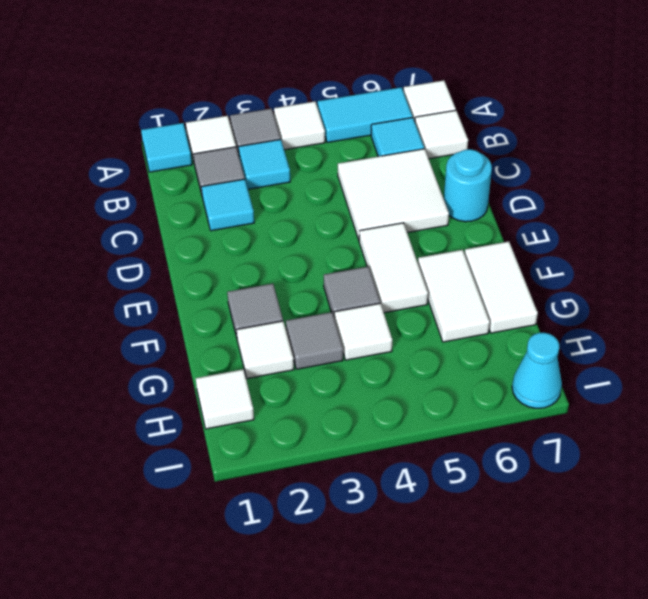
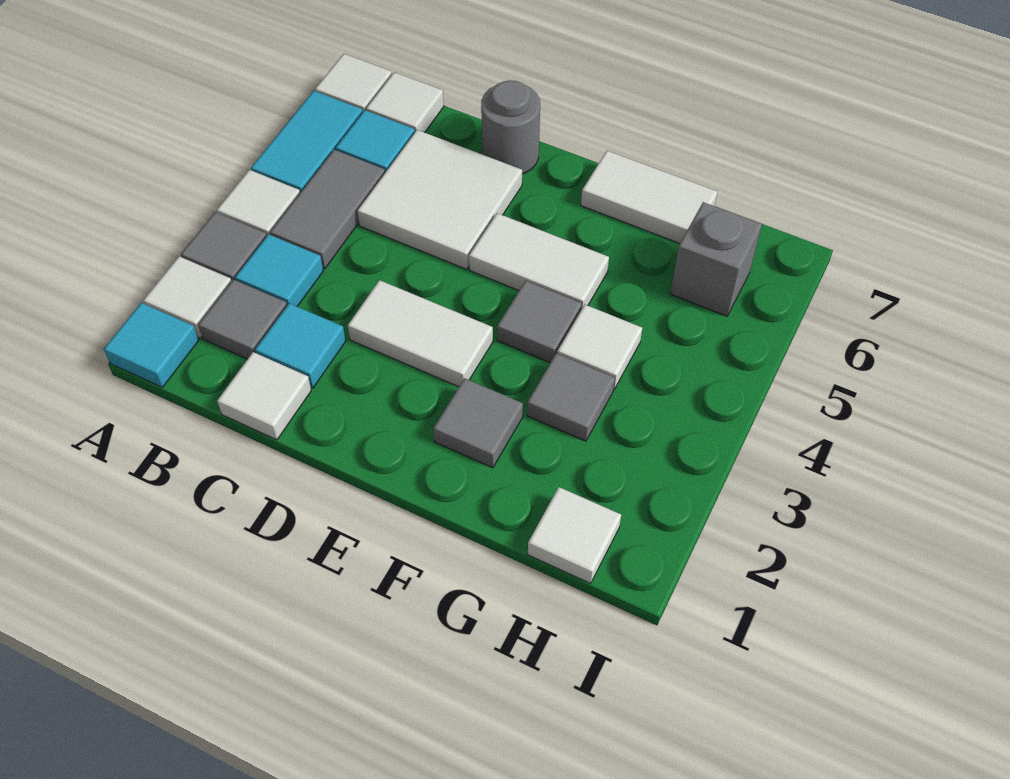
none -> grey tile B4:B5 level 1
cyan round brick D7 level 1 -> grey round brick D7 level 1
white tile F6:G6 level 1 -> white tile D3:E3 level 1
white tile G2 level 1 -> white tile C1 level 1
none -> grey brick H6 level 1
cyan cone I7 level 1 -> none

